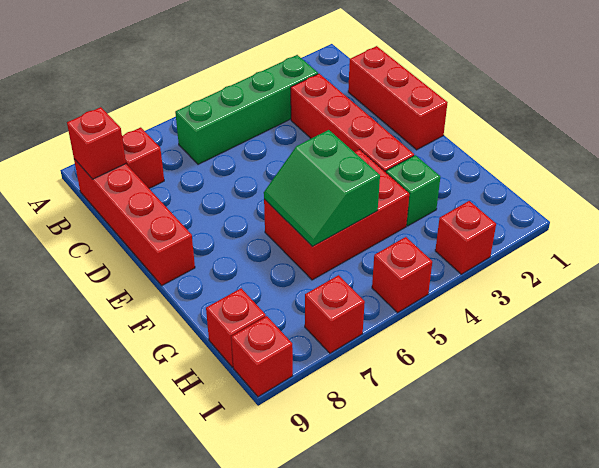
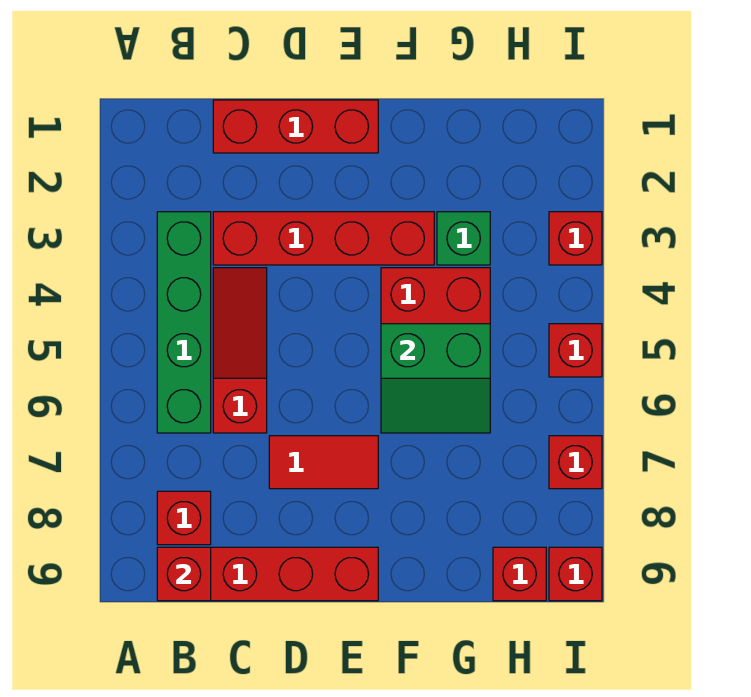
none -> red slope C4:C6 level 1 top 6
none -> red tile D7:E7 level 1

